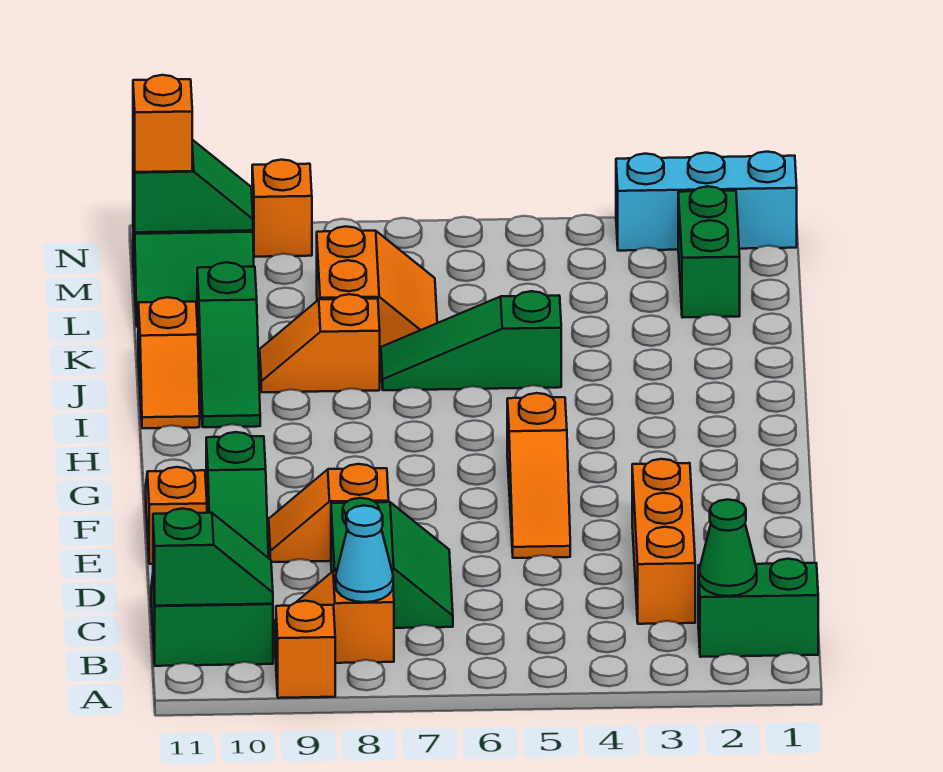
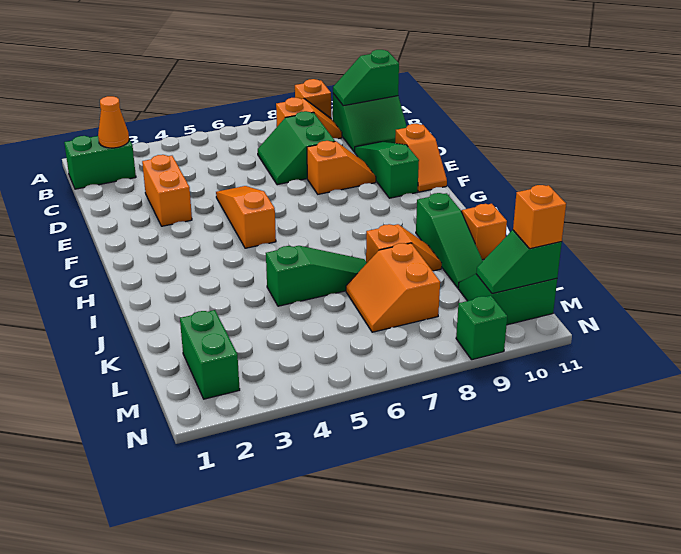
green cone B2 level 2 -> orange cone B2 level 2
cyan cone B8 level 2 -> none
orange brick C3:E3 level 1 -> orange brick D3:E3 level 1
green slope I10:K10 level 1 top K -> green slope I10:K10 level 1 top I
cyan brick N1:N3 level 1 -> none
orange brick N9 level 1 -> green brick N9 level 1

